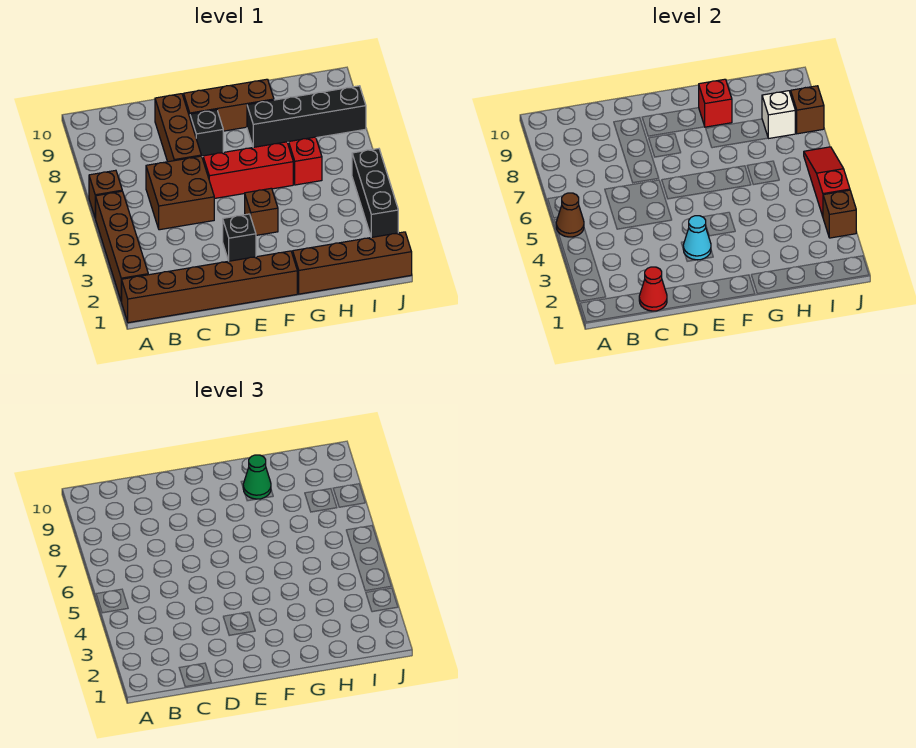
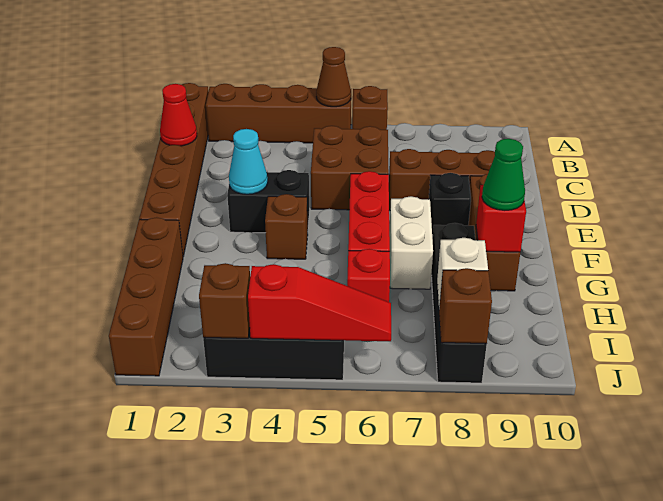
black brick E3 level 1 -> black brick E3:E4 level 1
none -> white brick F7:G7 level 1

